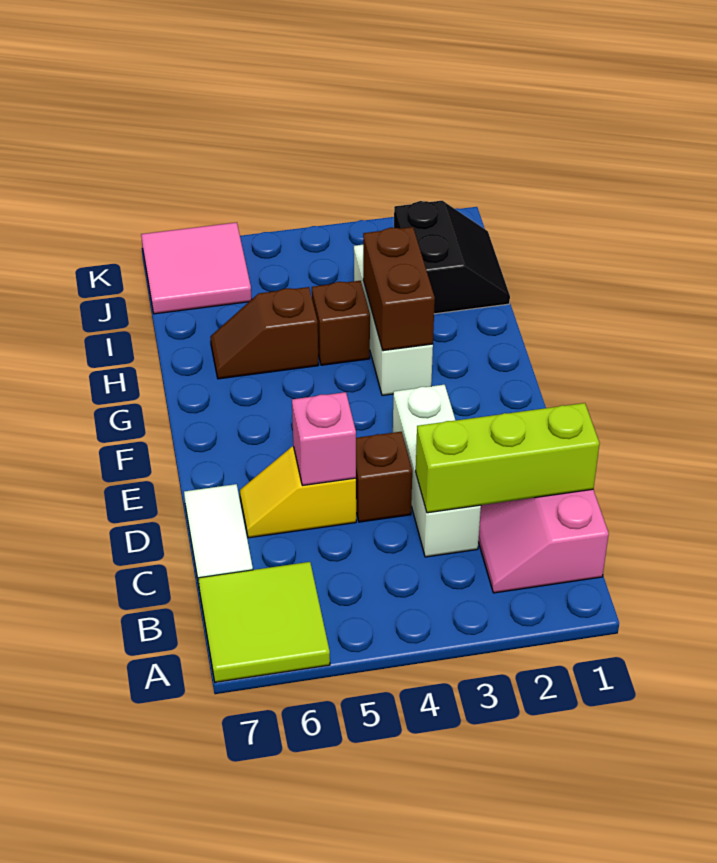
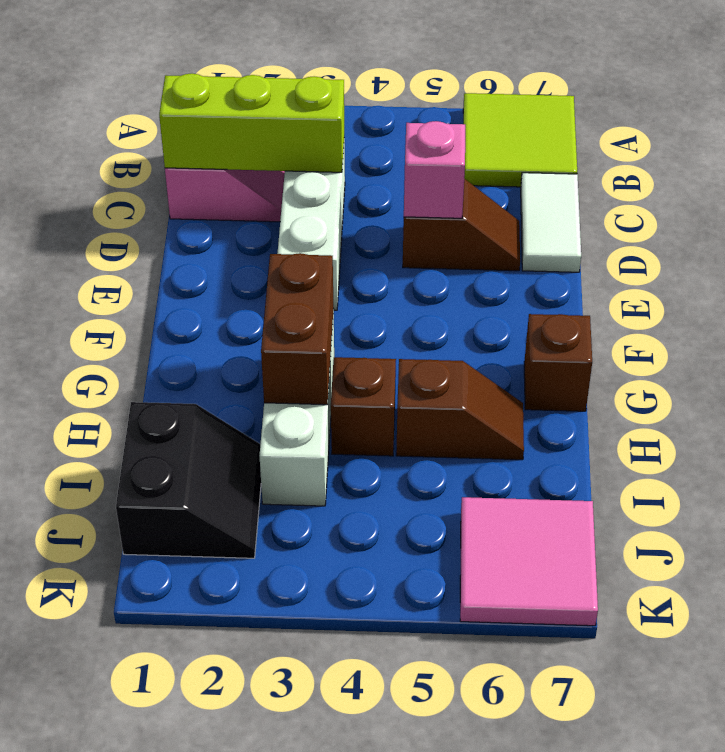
brown brick D4 level 1 -> brown brick G7 level 1
yellow slope D5:D6 level 1 top 5 -> brown slope D5:D6 level 1 top 5
black slope I1:J2 level 1 top 2 -> black slope I1:J2 level 1 top 1

